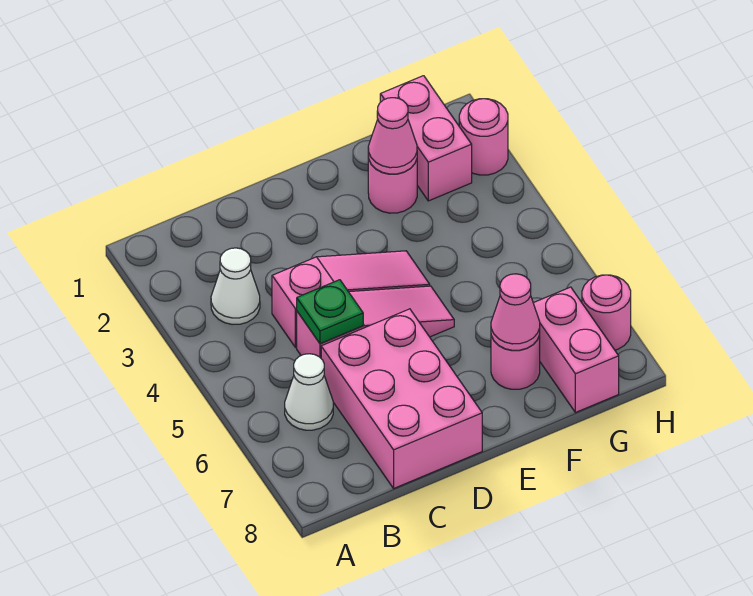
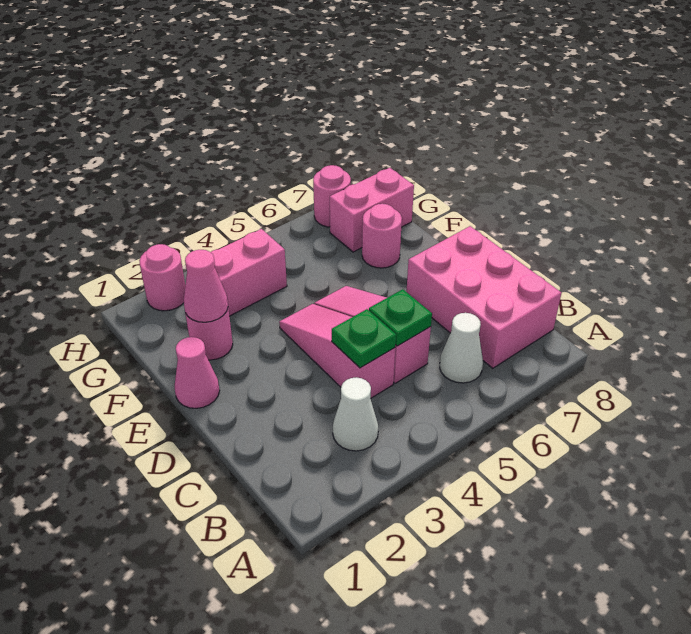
none -> green plate C4 level 2
pink brick C6:D8 level 1 -> pink brick B7:D8 level 1
pink cone F7 level 2 -> pink cone E1 level 1
pink brick G1:G2 level 1 -> pink brick G3:G4 level 1

